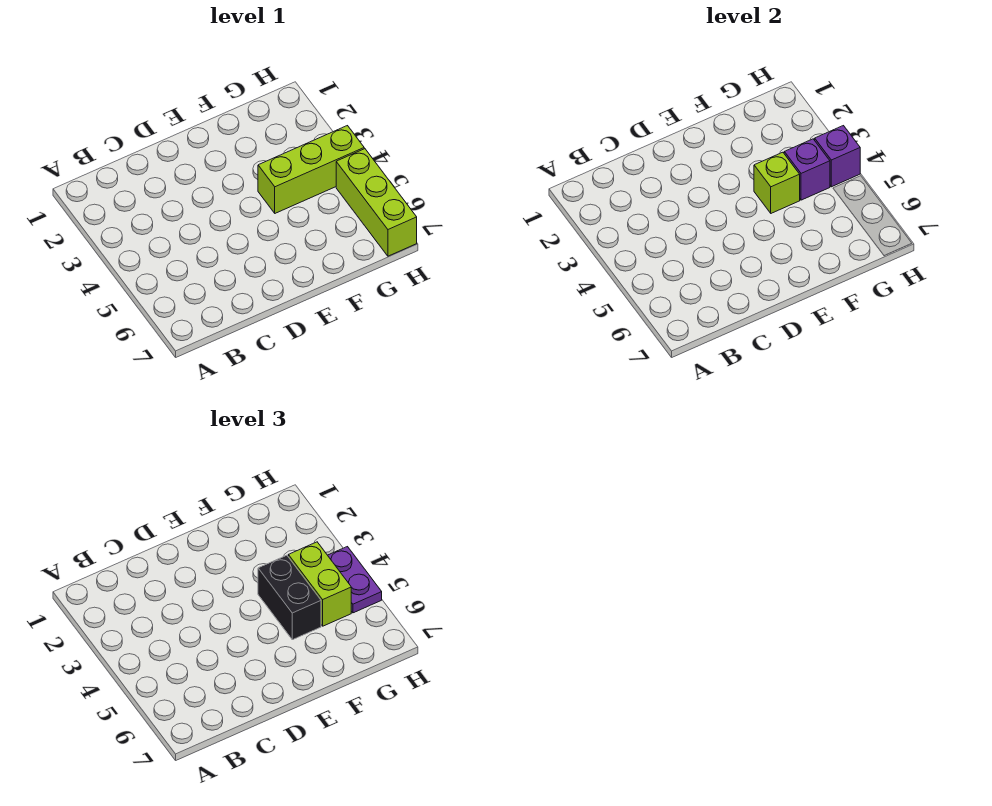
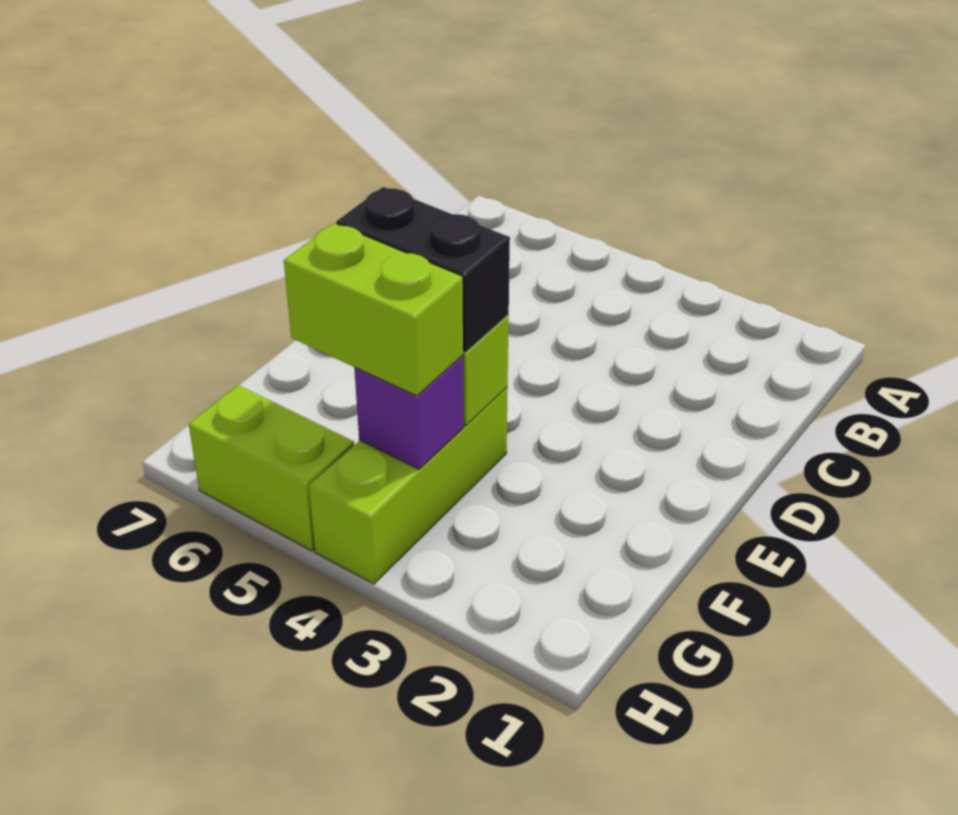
purple brick H4 level 2 -> none
purple plate H4:H5 level 3 -> none
lime brick H5:H7 level 1 -> lime brick H5:H6 level 1

